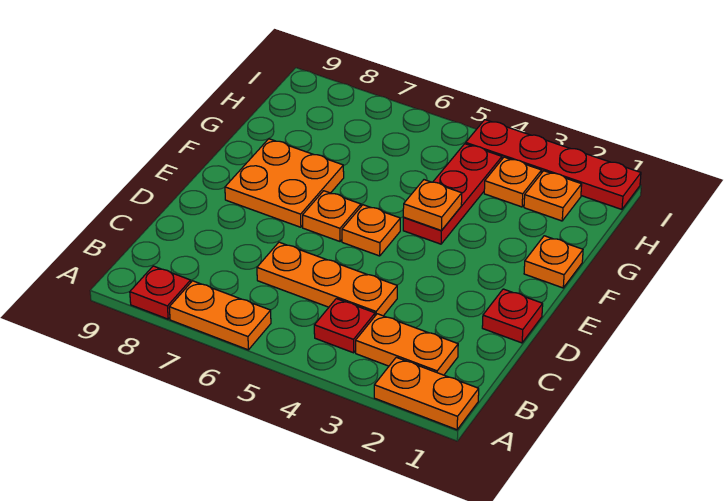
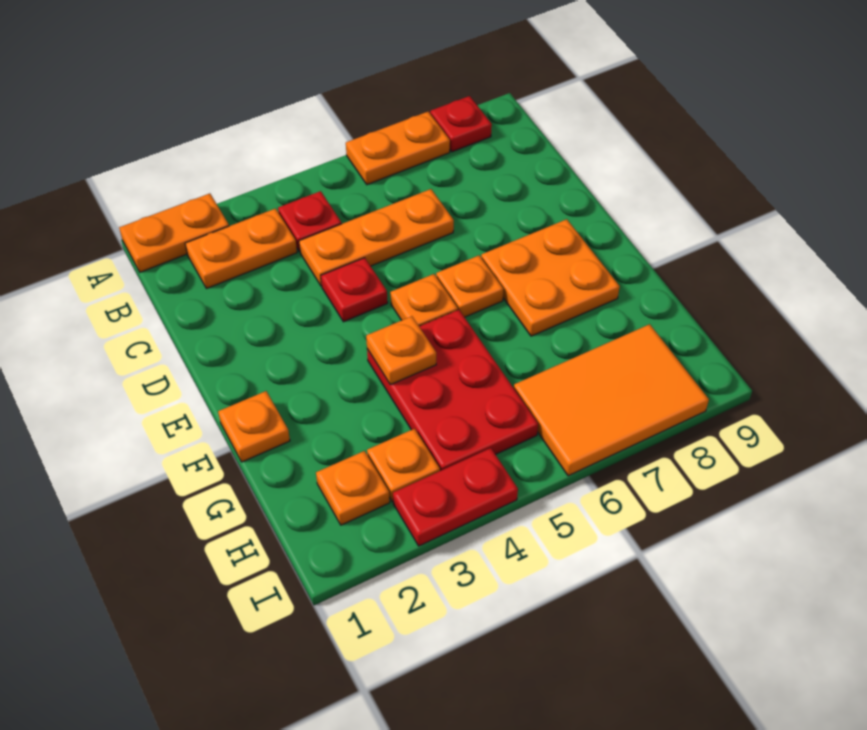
red plate D1 level 1 -> red plate D4 level 1
red plate F4:H4 level 1 -> red plate F4:H5 level 1
none -> orange tile H6:I8 level 1
red plate I1:I4 level 1 -> red plate I3:I4 level 1

